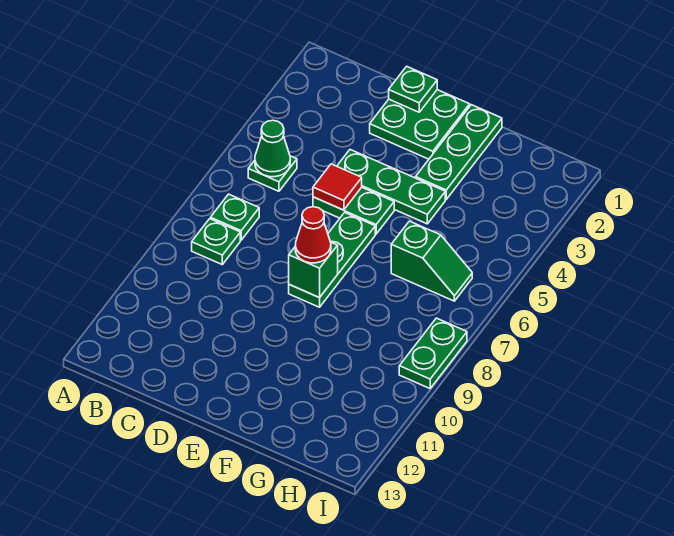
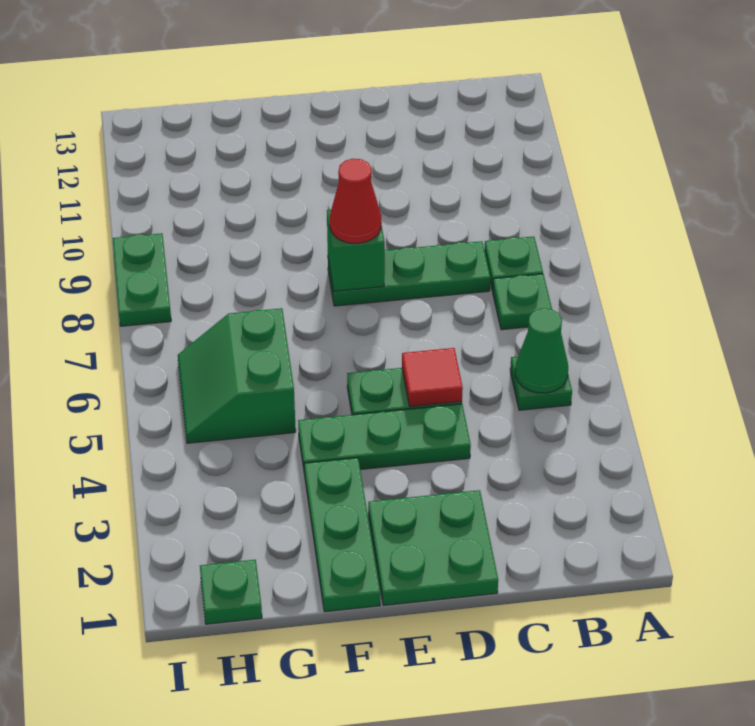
green plate D1 level 2 -> green plate H1 level 1
green plate E6:E8 level 1 -> green plate C8:E8 level 1
green slope G6:H6 level 1 top G -> green slope G5:H6 level 1 top G

